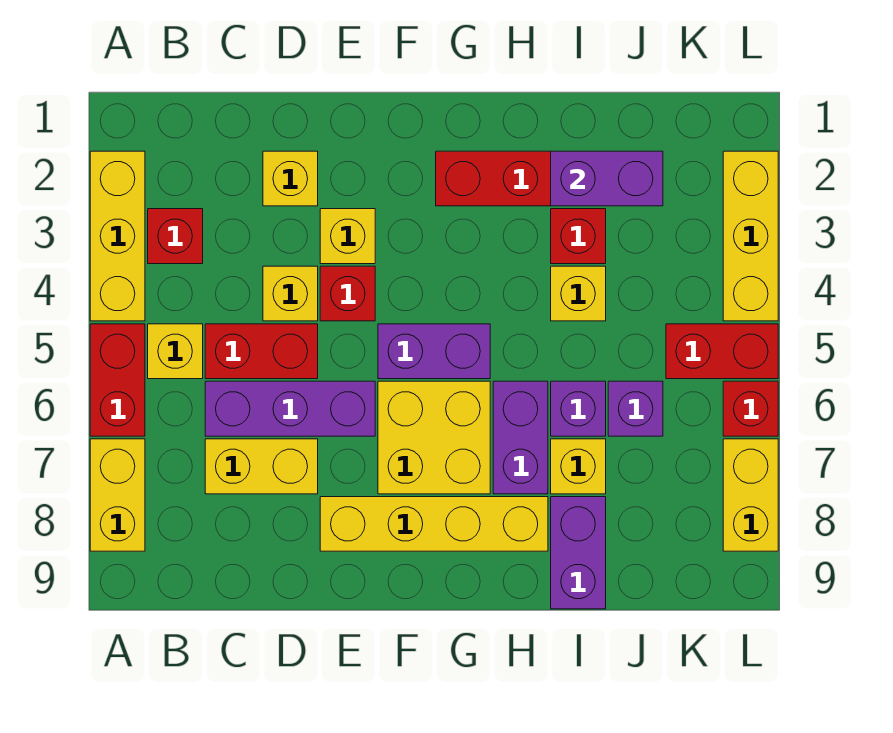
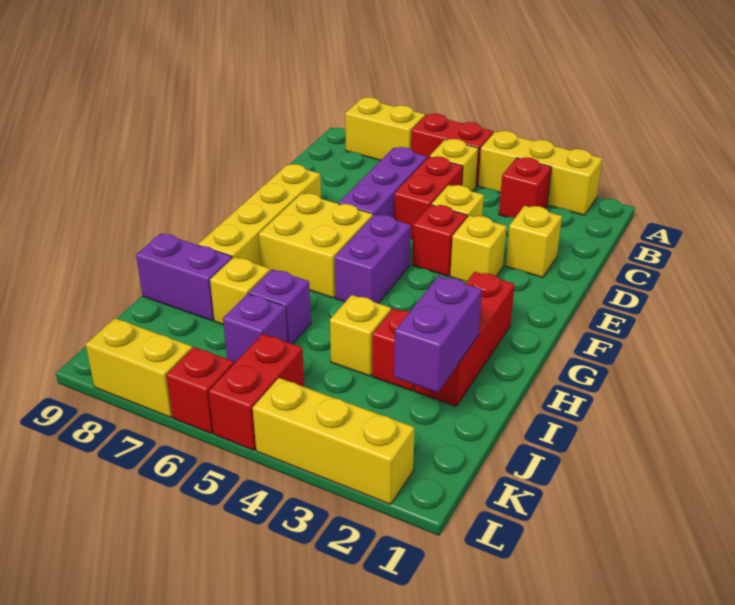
yellow brick C7:D7 level 1 -> none
purple brick H6:H7 level 1 -> none

